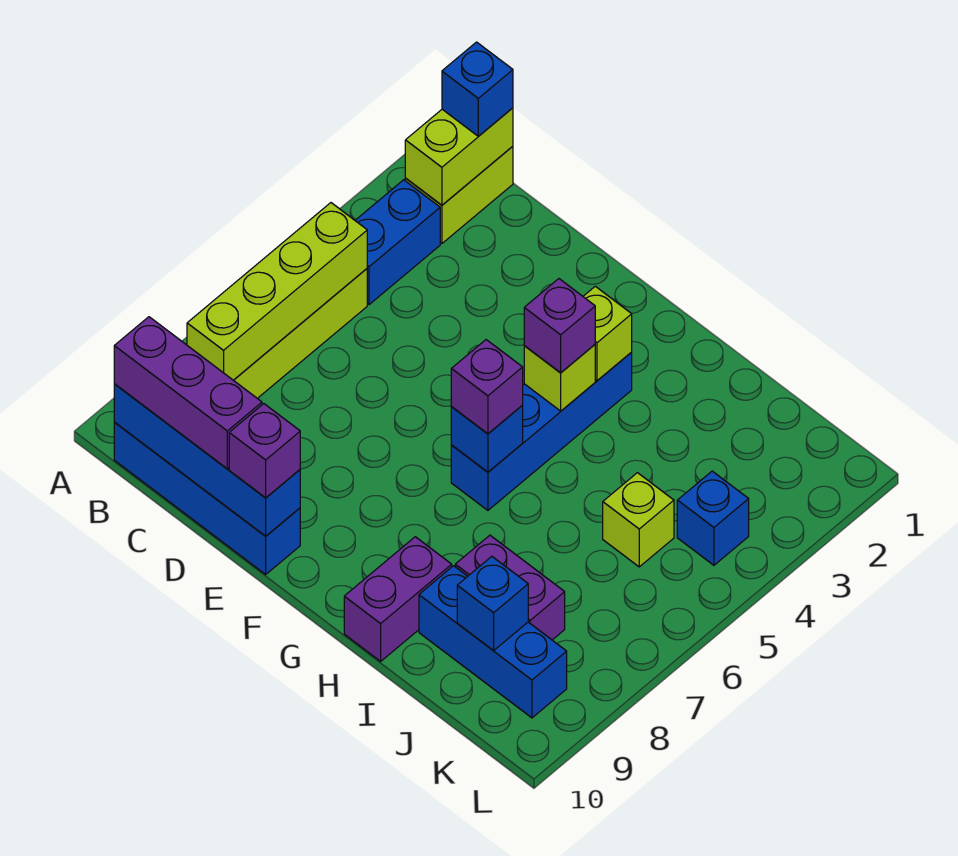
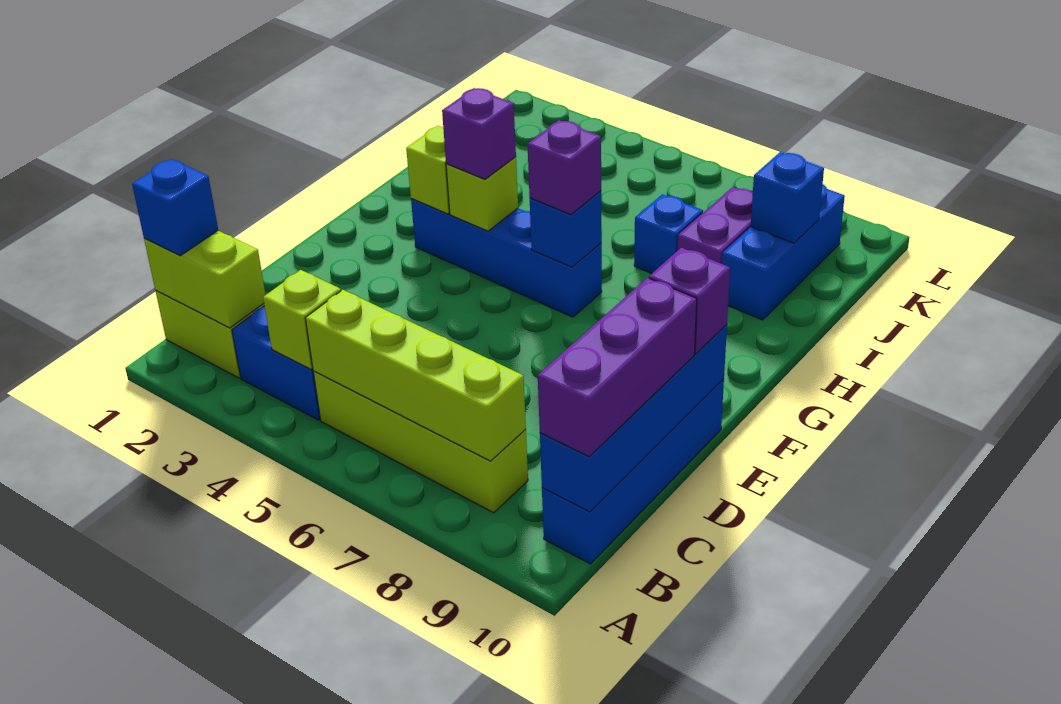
purple brick H9:H10 level 1 -> none
lime brick J5 level 1 -> lime brick B4 level 2
blue brick K4 level 1 -> blue brick I7 level 1

